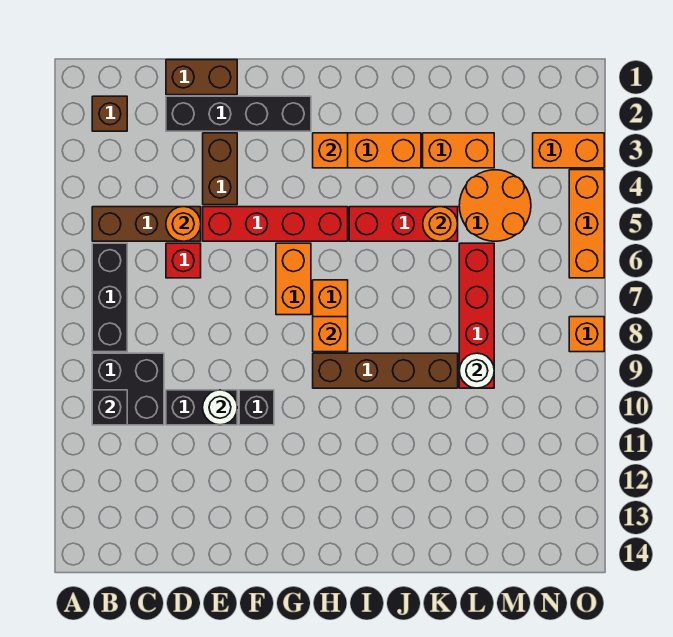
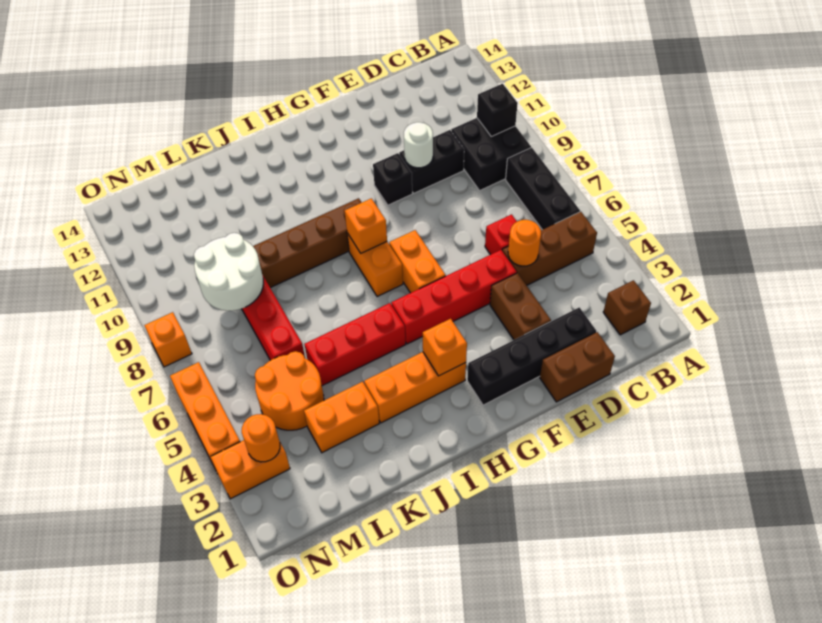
orange round brick K5 level 2 -> orange round brick N3 level 2
white round brick L9 level 2 -> white round brick L8:M9 level 2

